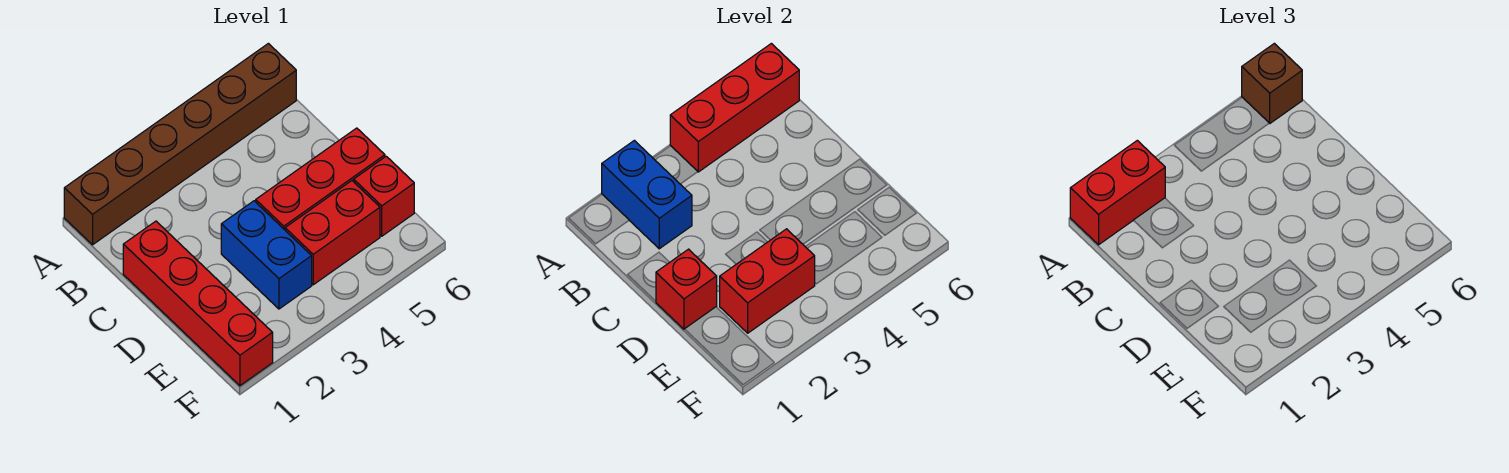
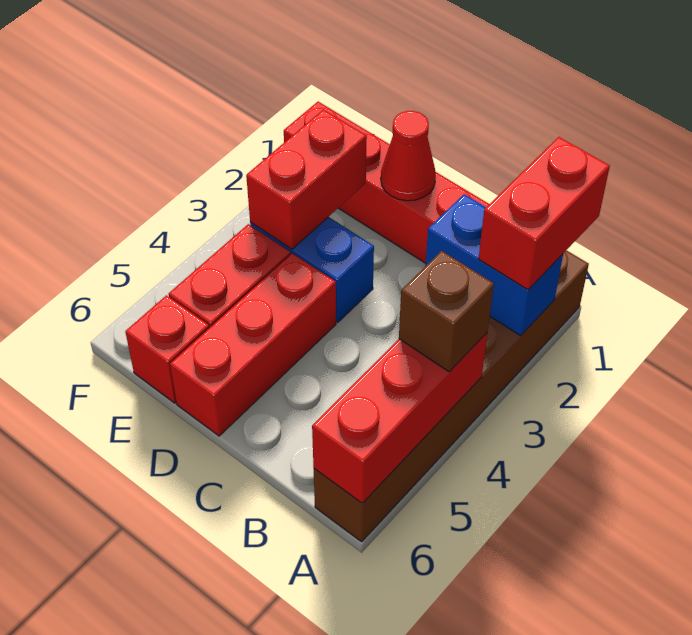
brown brick A6 level 3 -> brown brick A4 level 3
red brick D1 level 2 -> red cone D1 level 2

